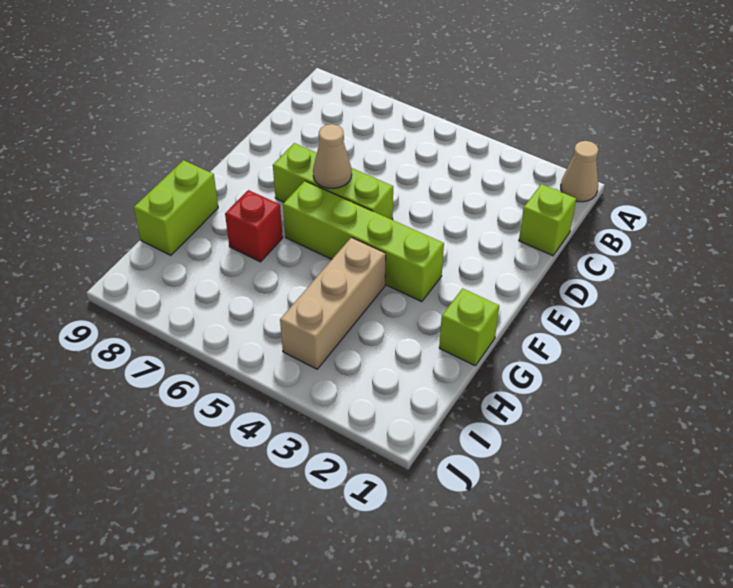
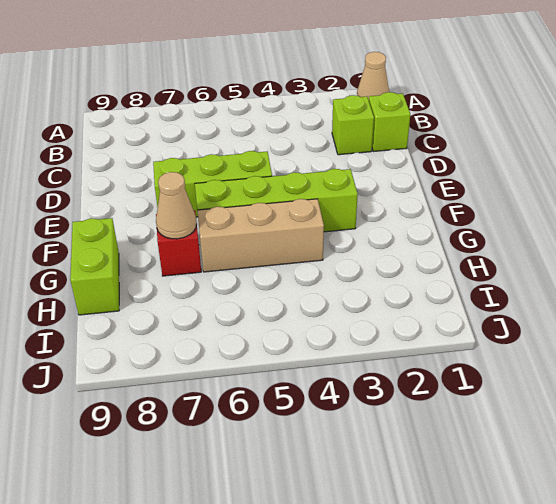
tan cone E6 level 2 -> tan cone G7 level 2
lime brick G1 level 1 -> lime brick C2 level 1
tan brick G4:I4 level 1 -> tan brick G4:G6 level 1

